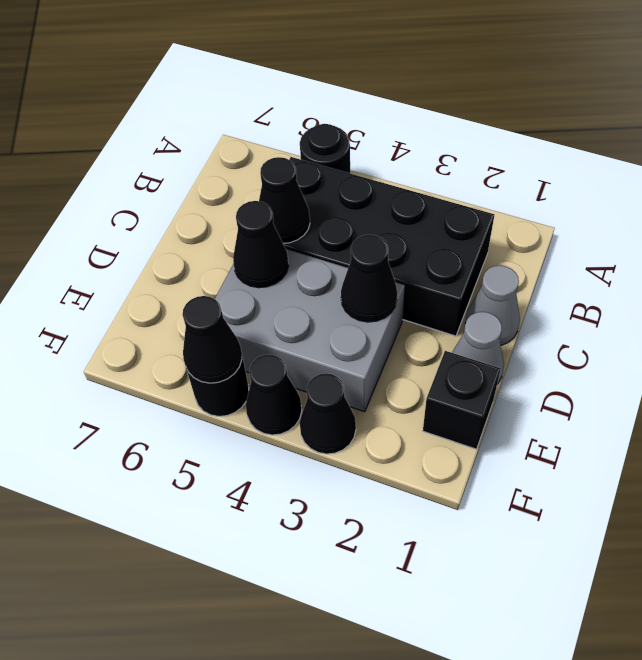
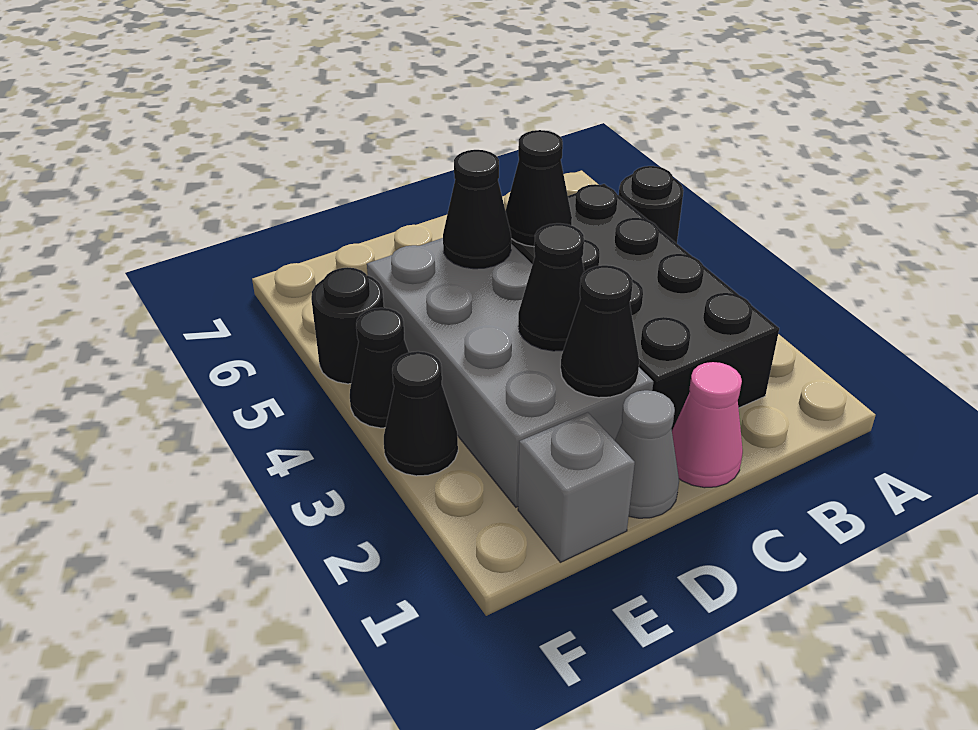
grey cone C1 level 1 -> pink cone C1 level 1
grey brick D3:E5 level 1 -> grey brick D2:E5 level 1
black brick E1 level 1 -> grey brick E1 level 1
black cone F5 level 2 -> black cone D2 level 2

